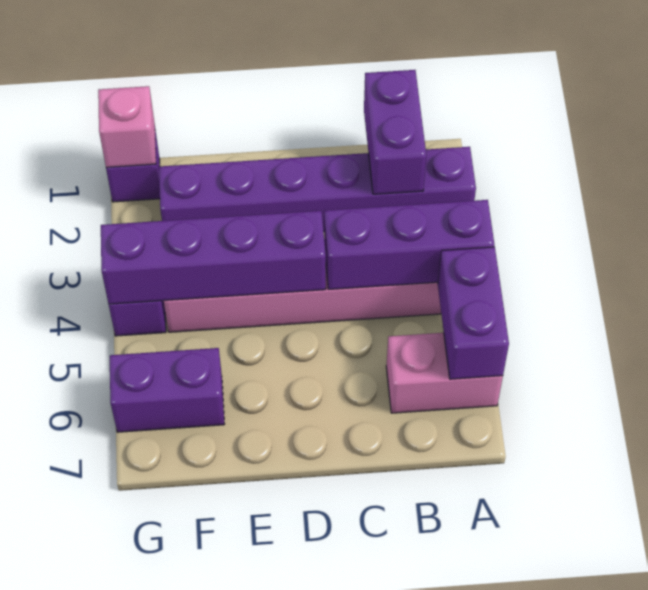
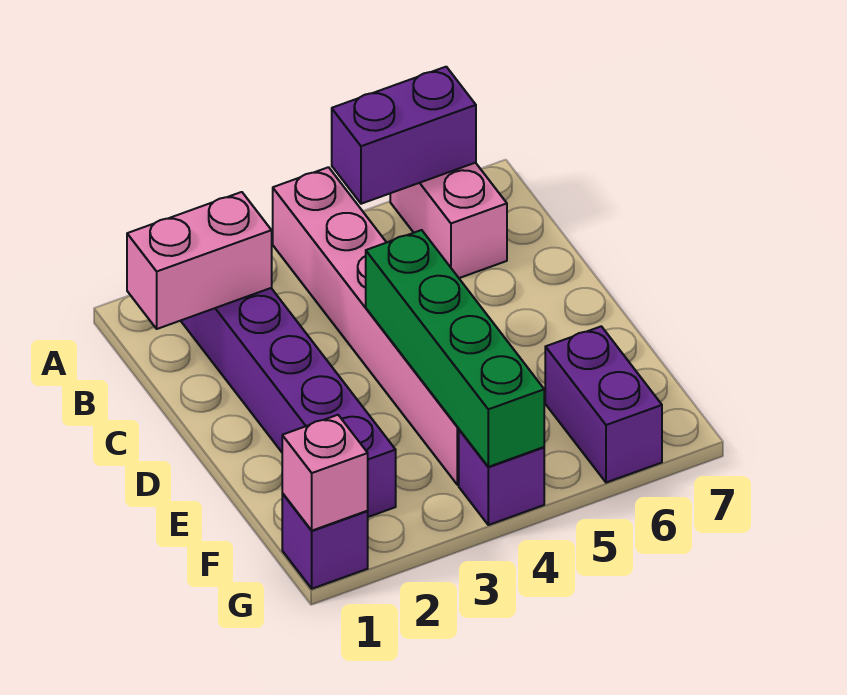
purple brick A4:C4 level 2 -> none
purple brick B1:B2 level 2 -> pink brick B1:B2 level 2
purple brick D4:G4 level 2 -> green brick D4:G4 level 2

